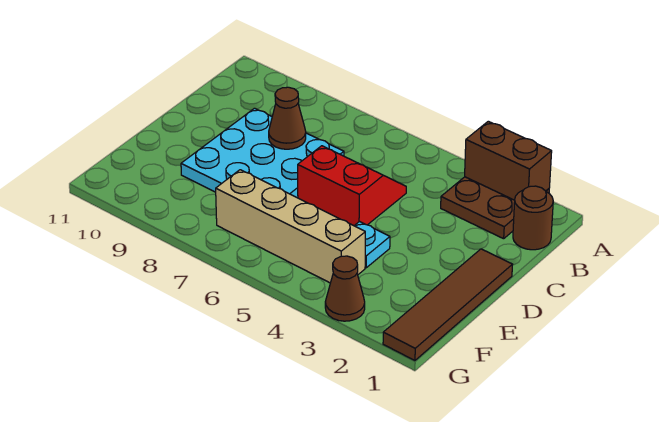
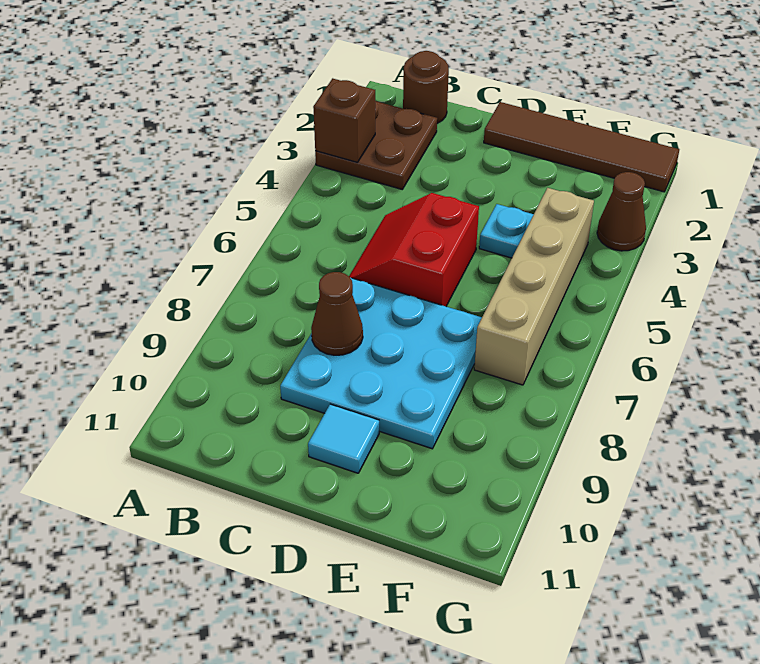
brown brick A2:A3 level 2 -> brown brick A3 level 2
none -> cyan tile D10 level 1

